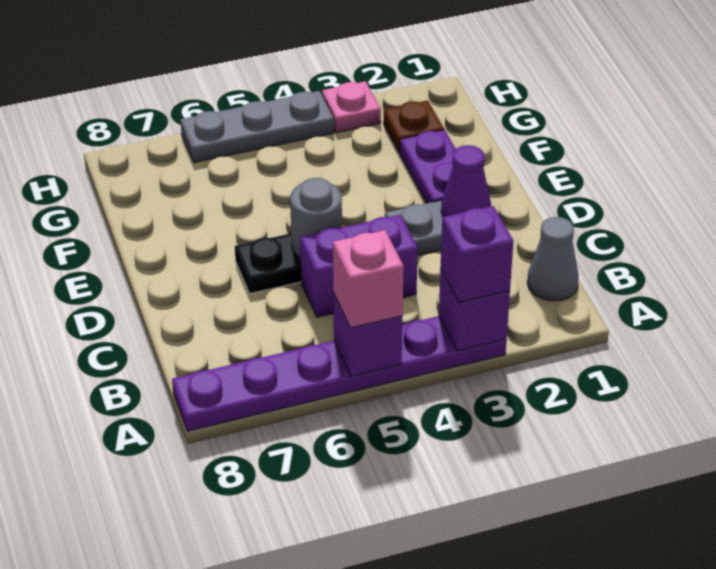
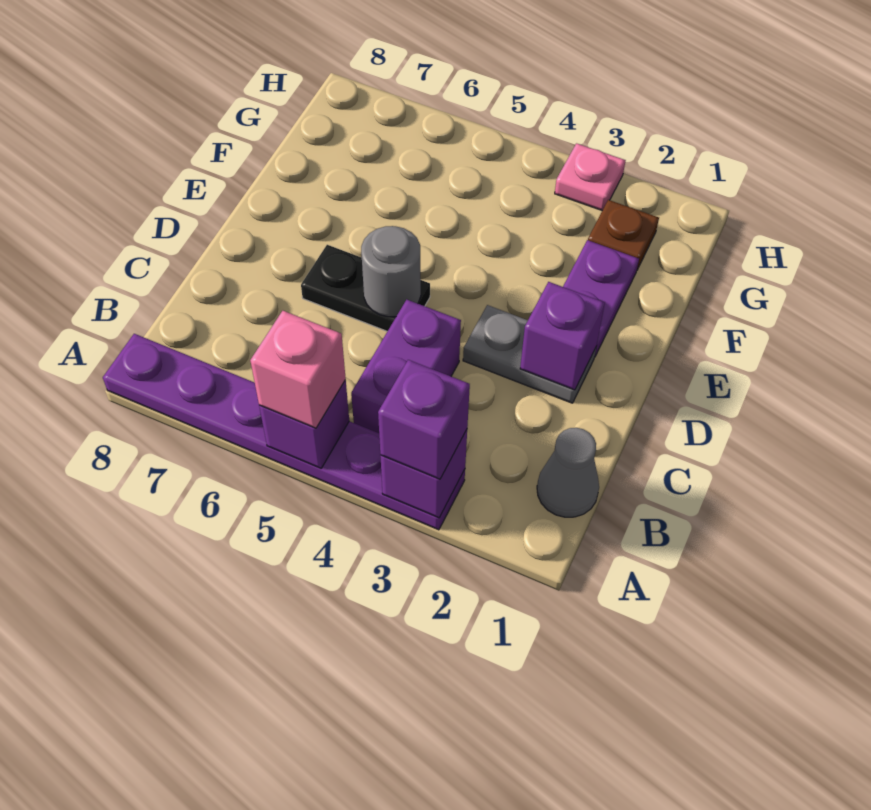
purple brick C4:C5 level 1 -> purple brick B4:C4 level 1
purple cone D2 level 2 -> purple brick D2 level 2
grey plate H4:H6 level 1 -> none

